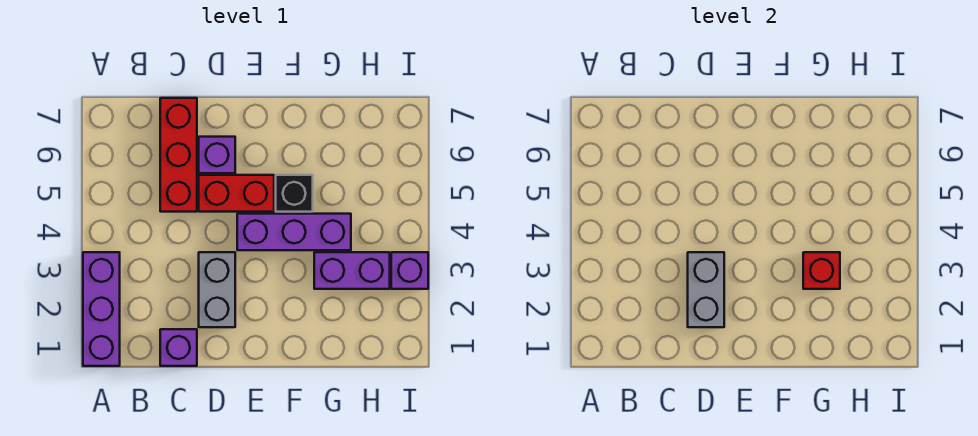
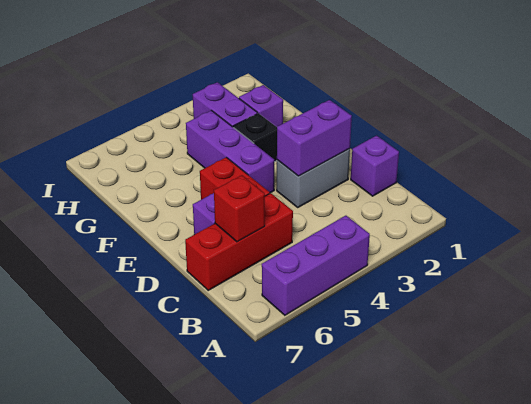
purple brick A1:A3 level 1 -> purple brick A4:A6 level 1
grey brick D2:D3 level 2 -> purple brick D2:D3 level 2
black brick F5 level 1 -> black brick F3 level 1
red brick G3 level 2 -> red brick C6 level 2
purple brick I3 level 1 -> purple brick G2 level 1

